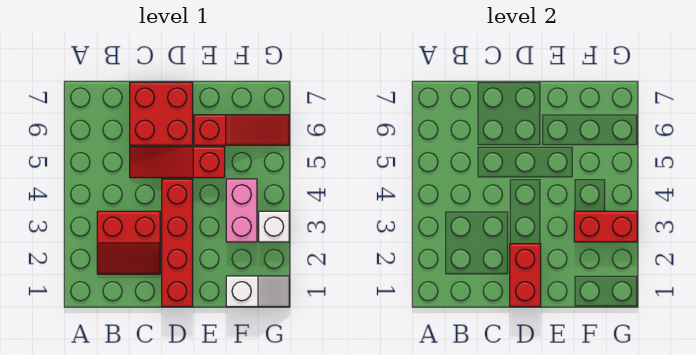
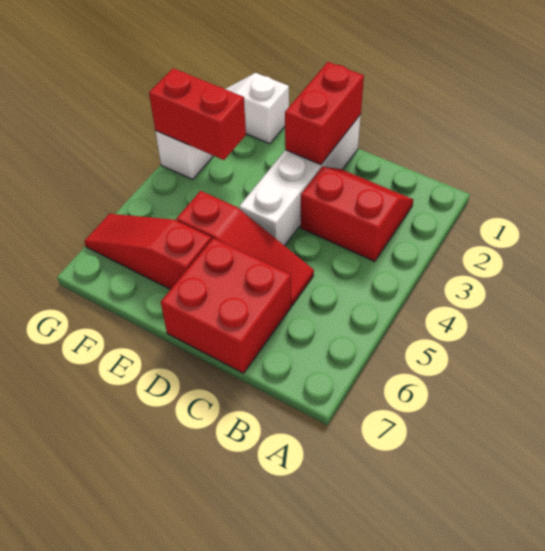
red brick D1:D4 level 1 -> white brick D1:D4 level 1
pink brick F3:F4 level 1 -> none

